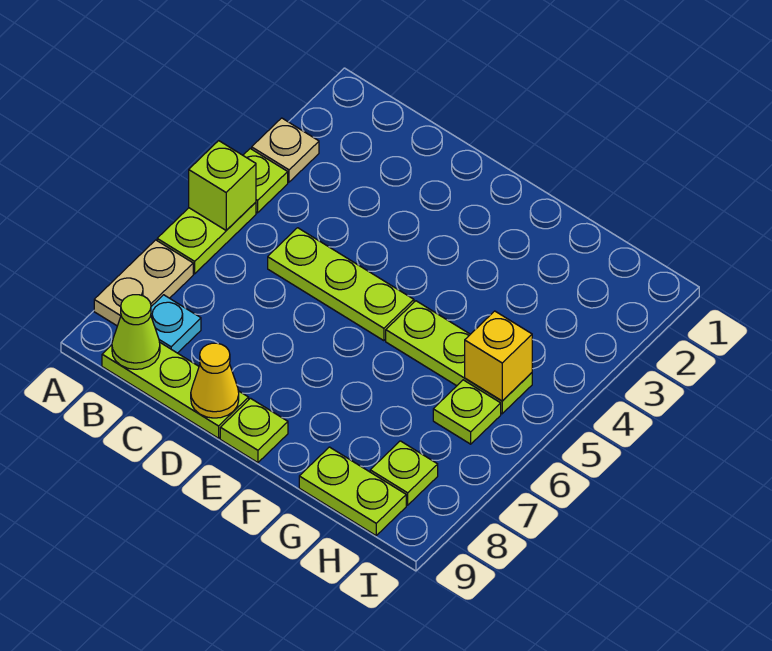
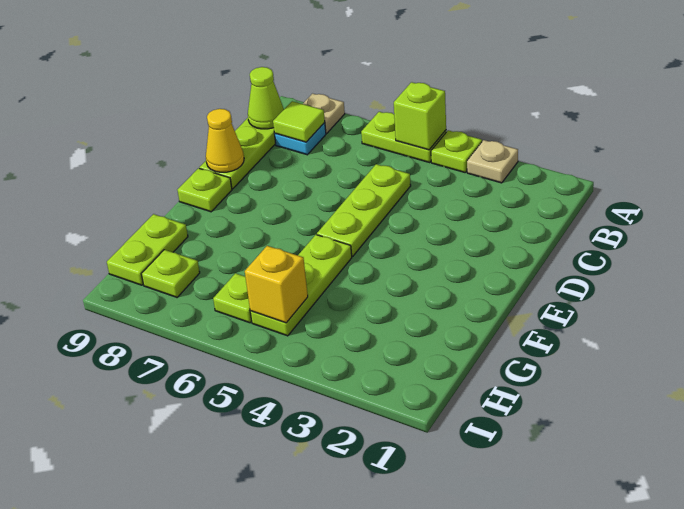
tan plate A7:A8 level 1 -> tan plate A8 level 1
none -> lime tile B8 level 2

